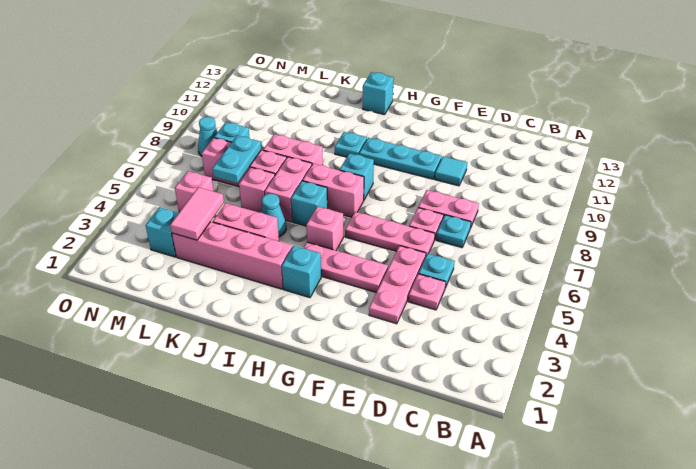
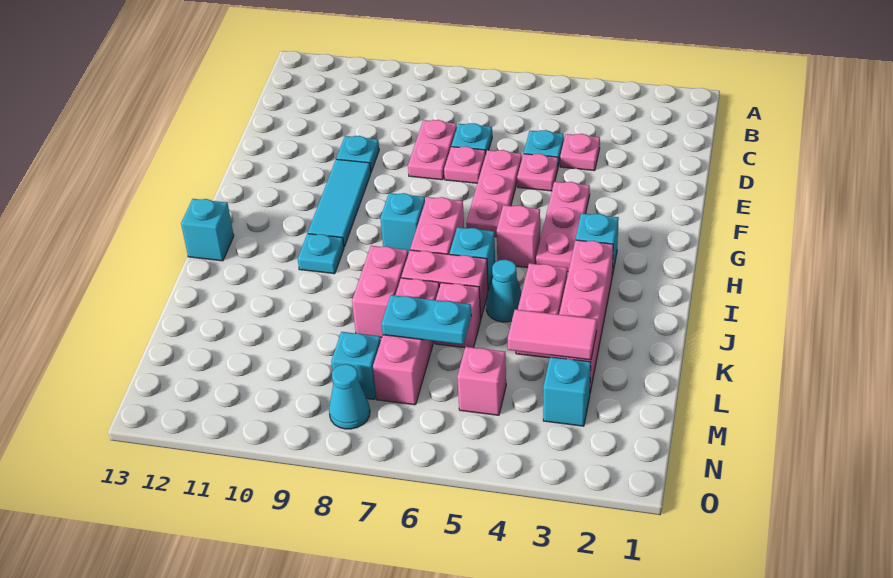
pink plate E3:E5 level 1 -> pink plate E5 level 1
cyan tile E10 level 1 -> cyan plate E10 level 1
cyan plate F10:H10 level 1 -> cyan tile F10:H10 level 1

